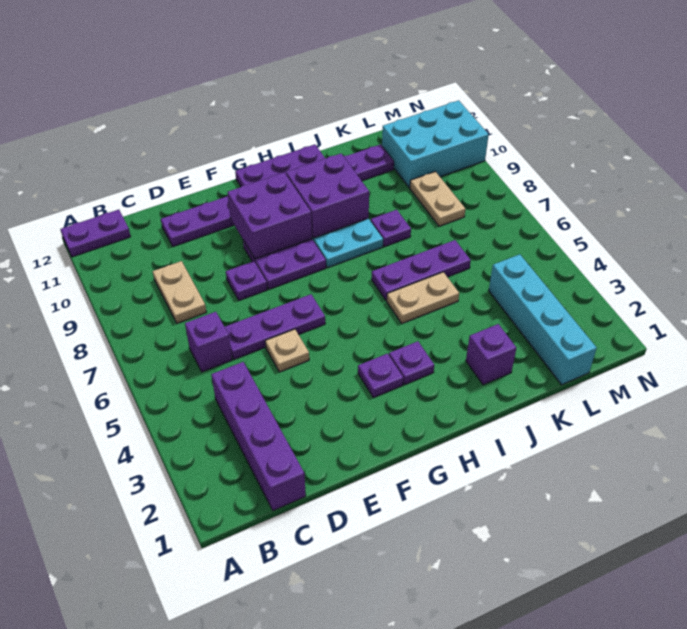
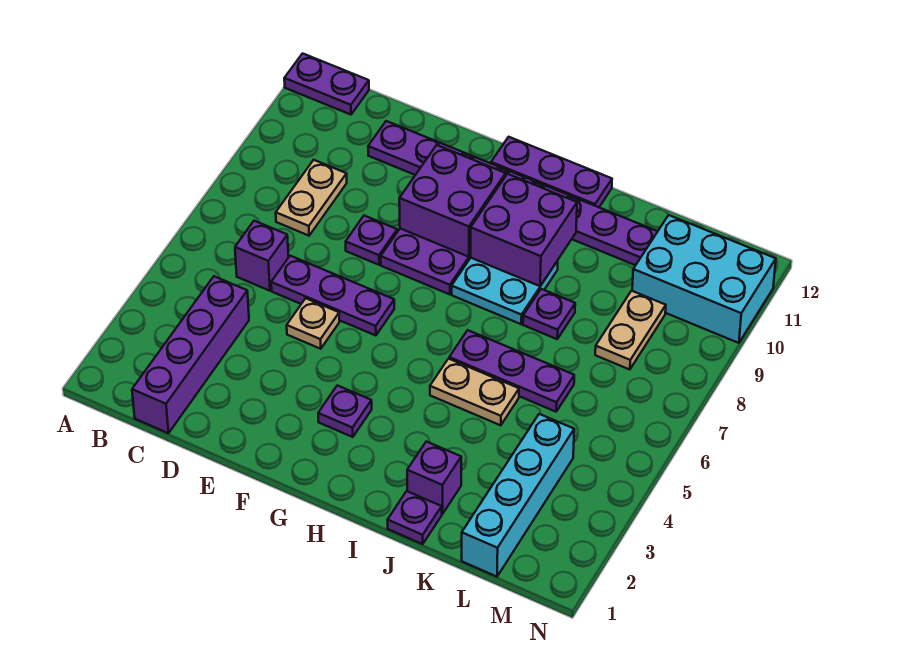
purple plate H3 level 1 -> purple plate J1 level 1

